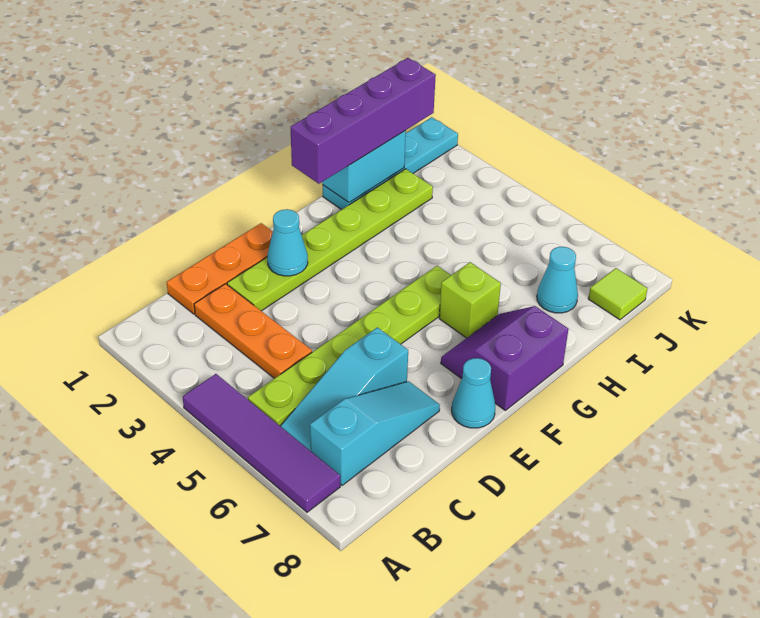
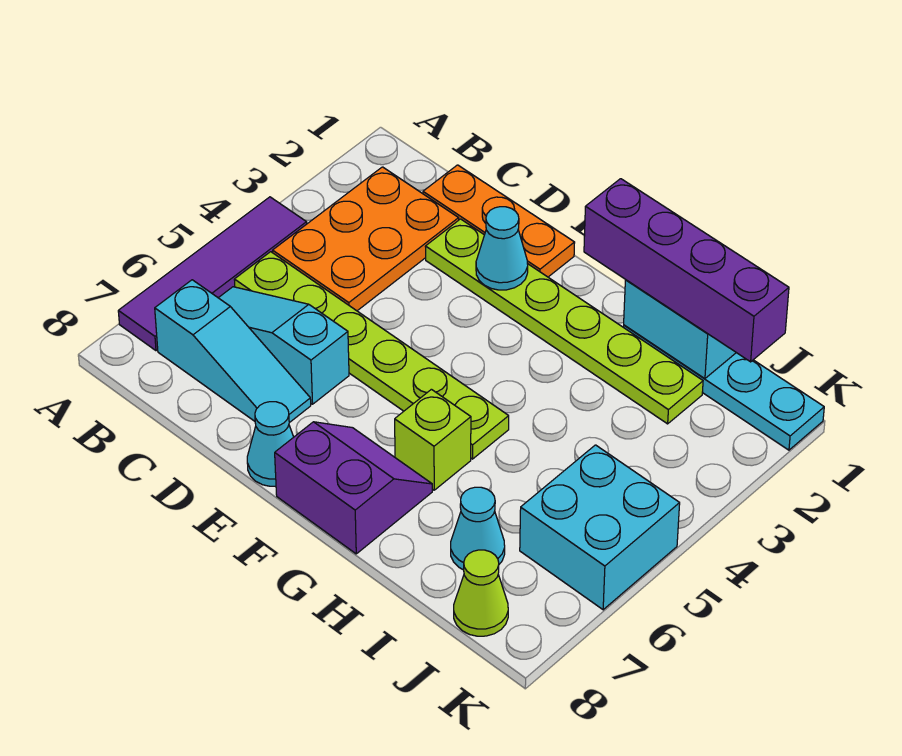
orange plate C2:C4 level 1 -> orange plate B2:C4 level 1
none -> cyan brick J5:K6 level 1
lime tile J8 level 1 -> lime cone J8 level 1

